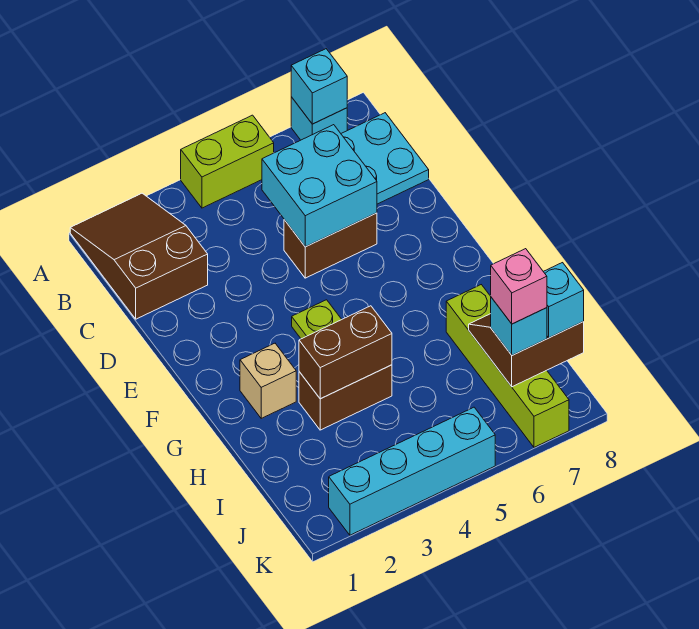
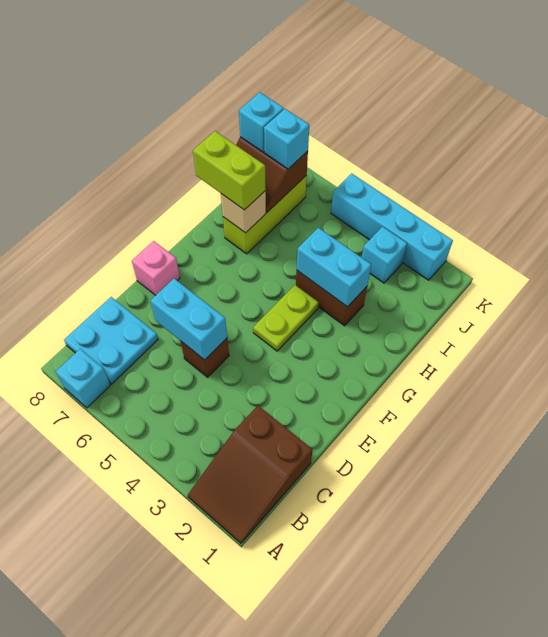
lime brick A4:A5 level 1 -> lime brick H7:H8 level 3
cyan brick A7 level 2 -> cyan brick J3 level 1
cyan brick C5:D6 level 2 -> cyan brick D5:D6 level 2
brown brick D5:D6 level 1 -> brown brick D5 level 1
tan brick G2 level 1 -> tan brick H7 level 2
brown brick H3:H4 level 2 -> cyan brick H3:H4 level 2
lime brick H7:K7 level 1 -> lime brick H7:J7 level 1
pink brick J7 level 4 -> pink brick E8 level 1

